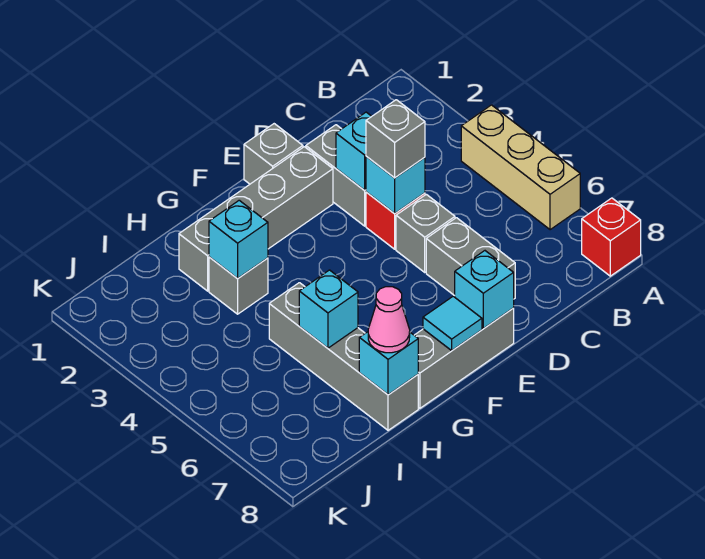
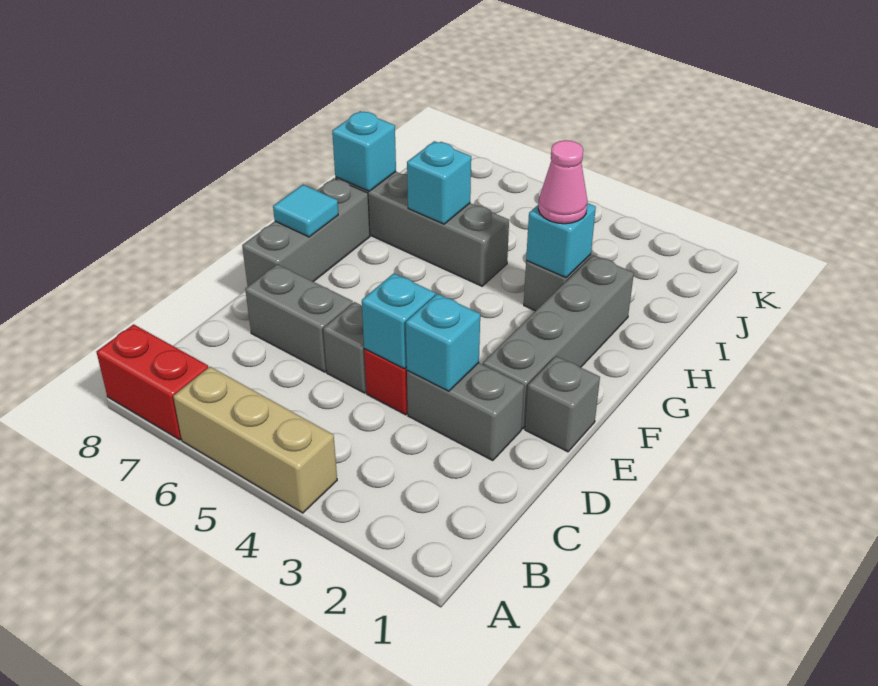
red brick A8 level 1 -> red brick A7:A8 level 1
grey brick D4 level 3 -> none
cyan brick E8 level 2 -> none
pink cone H8 level 3 -> pink cone H3 level 3

